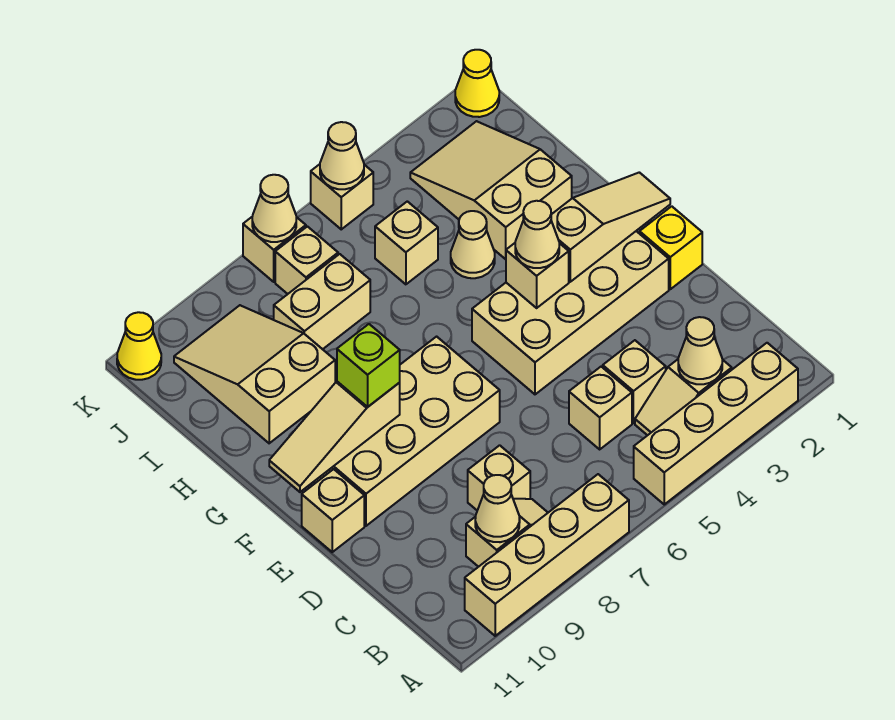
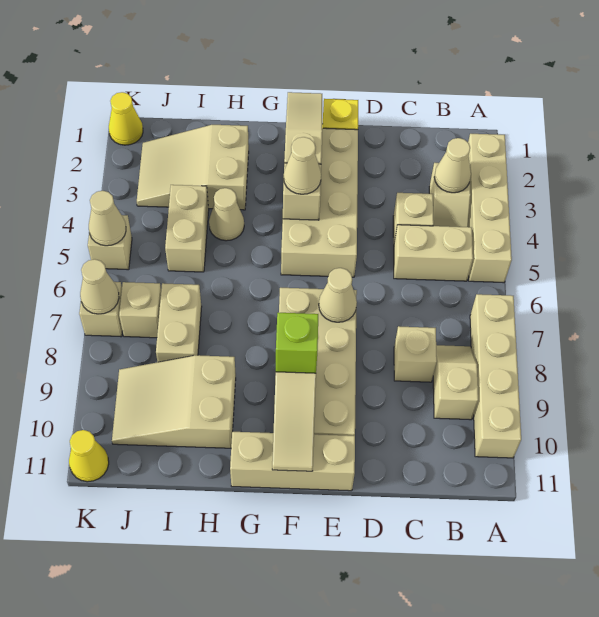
tan cone B9 level 2 -> tan cone E7 level 2
tan brick C5 level 1 -> tan brick B5:C5 level 1
tan brick E11 level 1 -> tan brick E11:G11 level 1
tan brick I5 level 1 -> tan brick I4:I5 level 1

